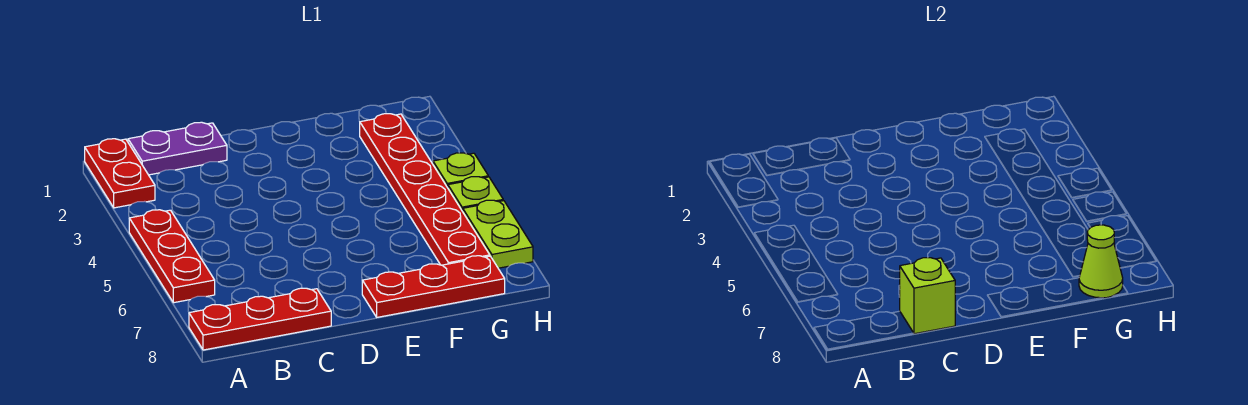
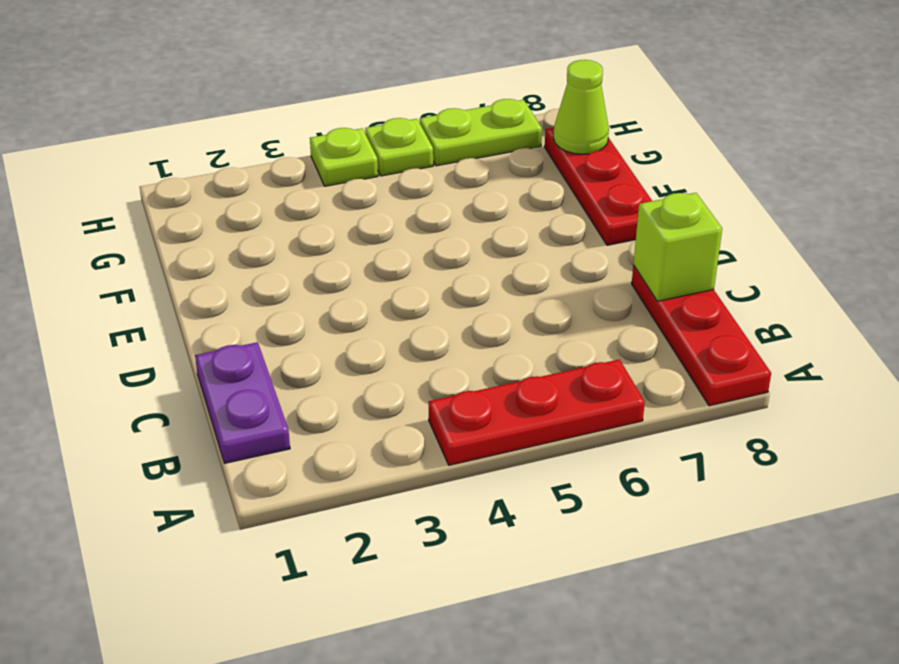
red plate A1:A2 level 1 -> none
red plate G2:G7 level 1 -> none

